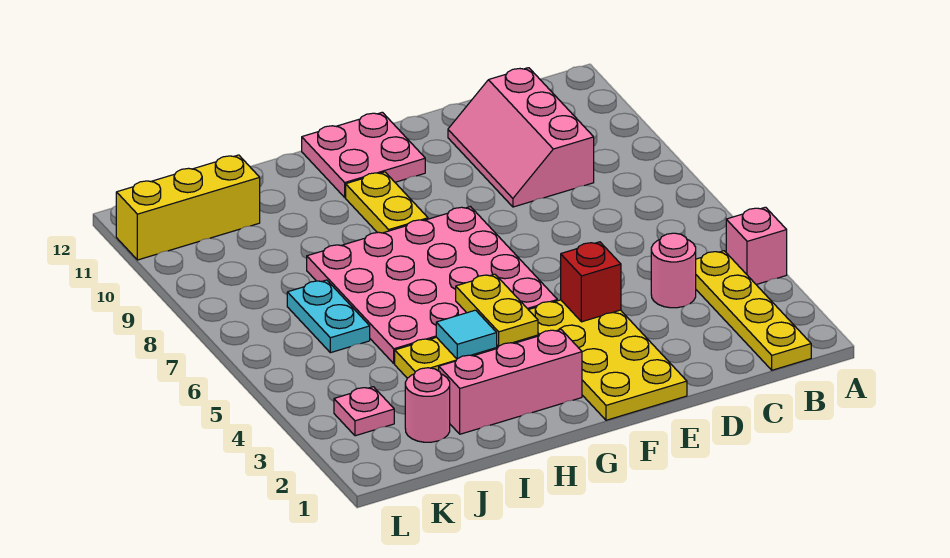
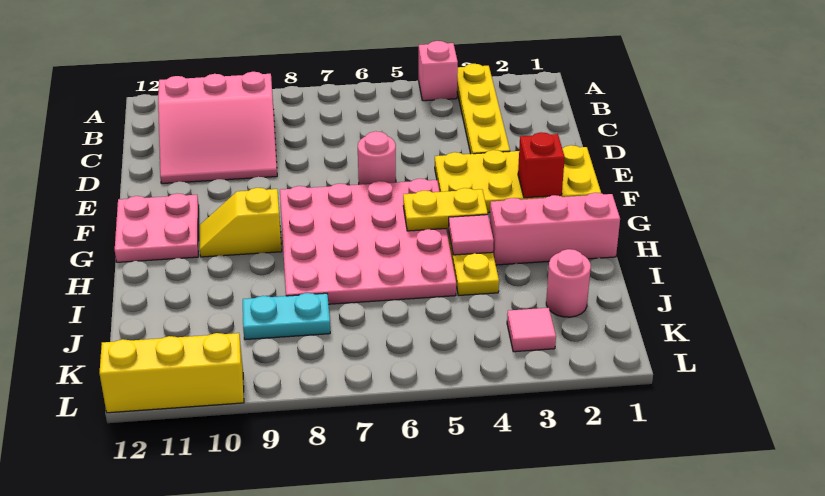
yellow plate B1:B4 level 1 -> yellow plate A3:D3 level 1
pink round brick C4 level 1 -> pink round brick E6 level 1
pink slope C9:D11 level 1 top C -> pink slope B9:D11 level 1 top B
red brick E4 level 2 -> red brick F2 level 2
pink brick G2:I2 level 1 -> pink brick H1:H3 level 1
yellow plate G9:G10 level 1 -> yellow slope G9:G10 level 1 top 9
cyan tile H4 level 2 -> pink tile H4 level 2
cyan plate J6:J7 level 1 -> cyan plate J8:J9 level 1
yellow brick J11:L11 level 1 -> yellow brick L10:L12 level 1
pink plate K3 level 1 -> pink tile K3 level 1

